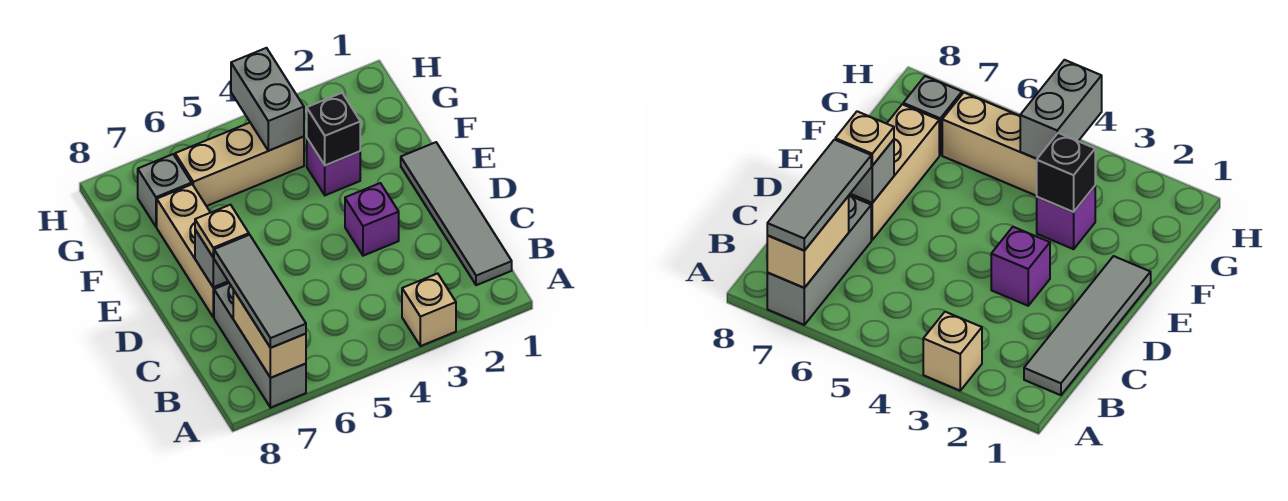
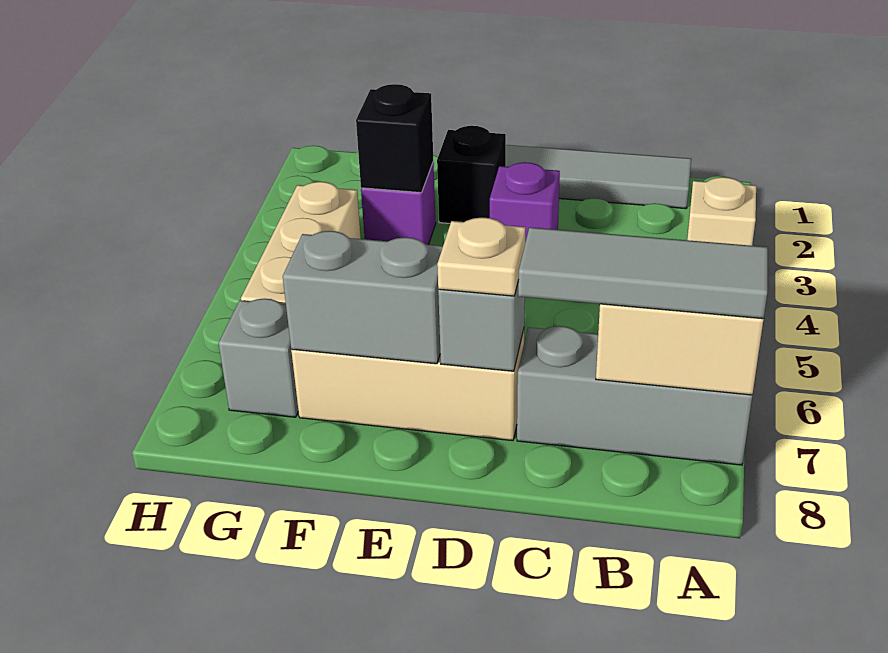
none -> black brick E2 level 1
grey brick G4:H4 level 2 -> grey brick E7:F7 level 2

